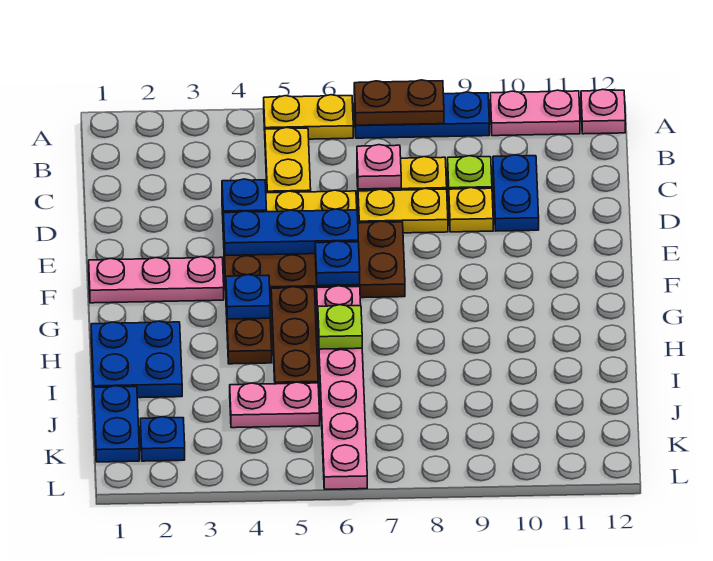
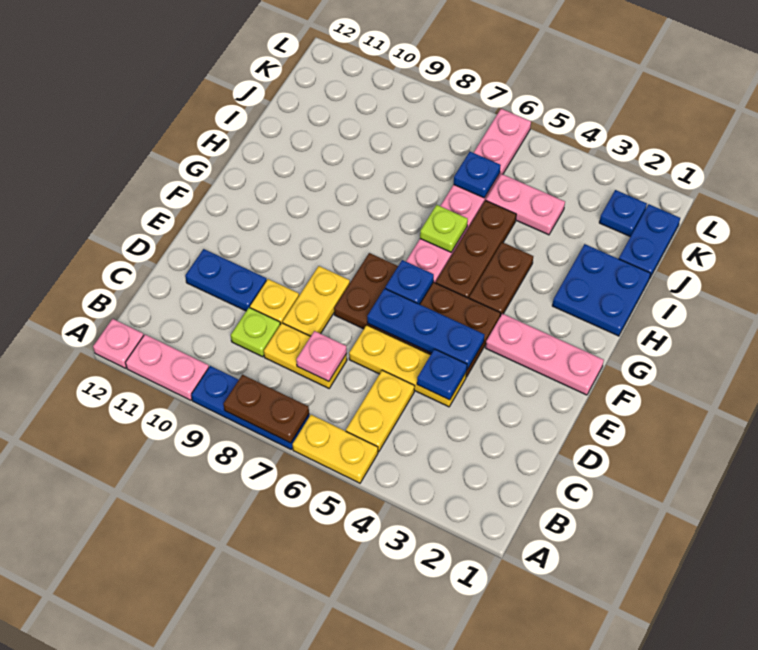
blue plate C10:D10 level 1 -> blue plate D10:D11 level 1
yellow plate D7:D8 level 1 -> yellow plate D8:E8 level 1
blue plate G4 level 2 -> blue plate J6 level 2

